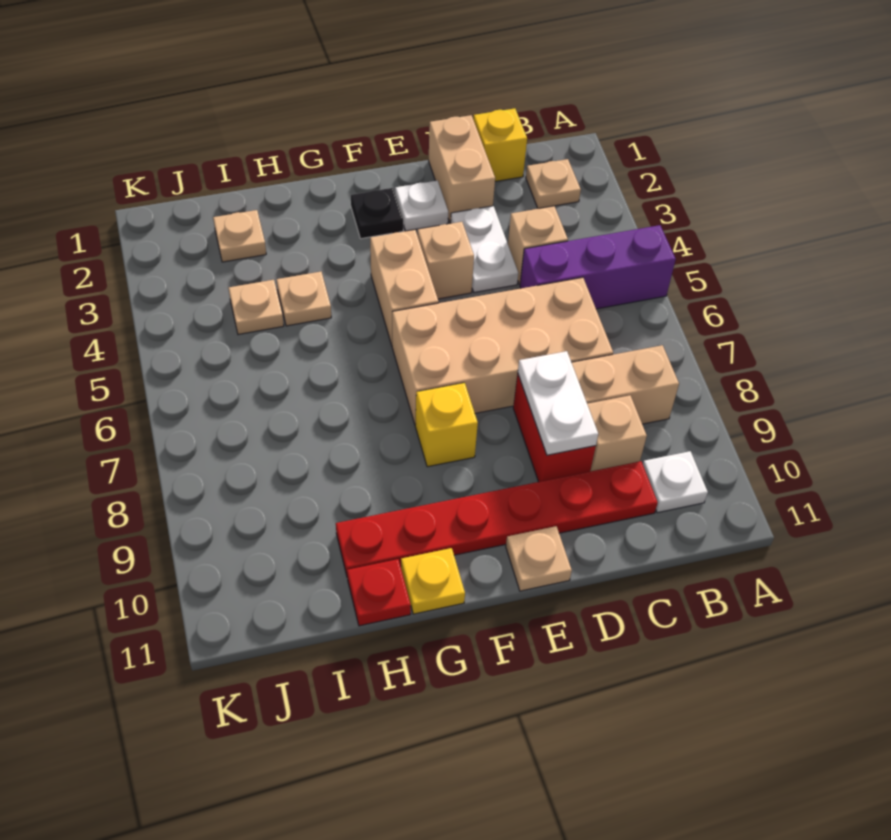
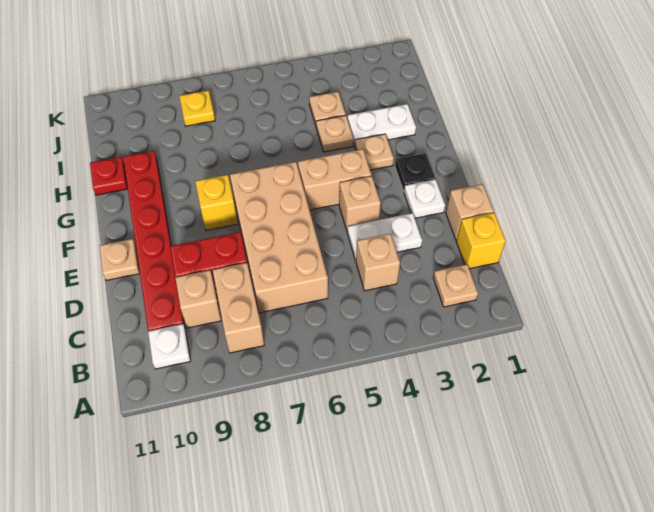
purple brick A5:C5 level 1 -> none
tan brick D1:D2 level 1 -> tan brick D1 level 1
white plate D8:D9 level 2 -> white plate H2:H3 level 1
yellow plate G11 level 1 -> yellow plate J8 level 1
tan plate I2 level 1 -> tan plate G3 level 1

